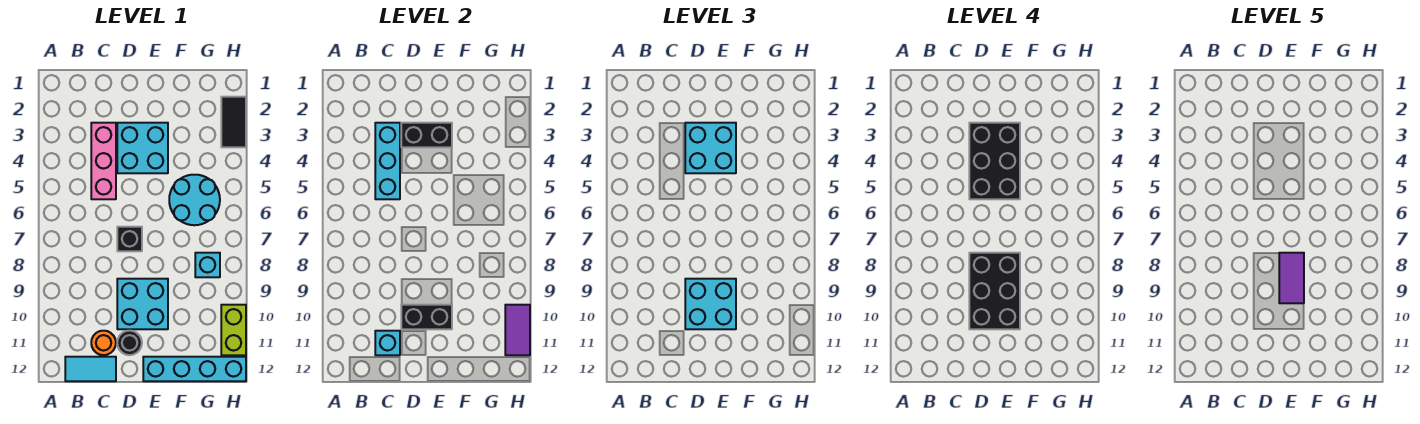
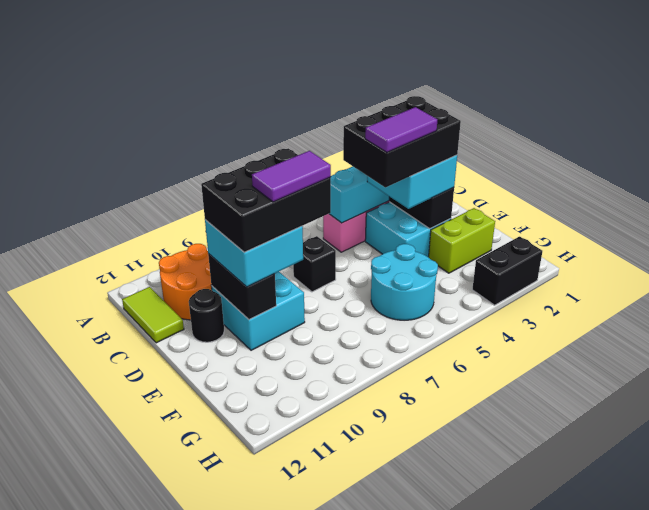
cyan tile B12:C12 level 1 -> lime tile B12:C12 level 1
orange round brick C11 level 1 -> orange round brick B10:C11 level 1
cyan brick C11 level 2 -> none
cyan brick E12:H12 level 1 -> none
cyan brick G8 level 1 -> none
black tile H2:H3 level 1 -> black brick H2:H3 level 1
lime brick H10:H11 level 1 -> lime brick F2:F3 level 1
purple tile H10:H11 level 2 -> purple tile E4:E5 level 5

